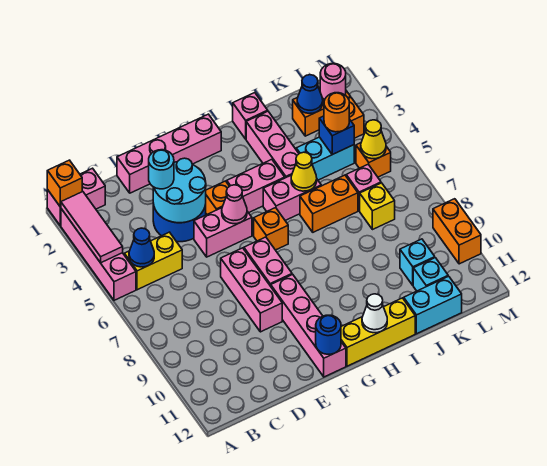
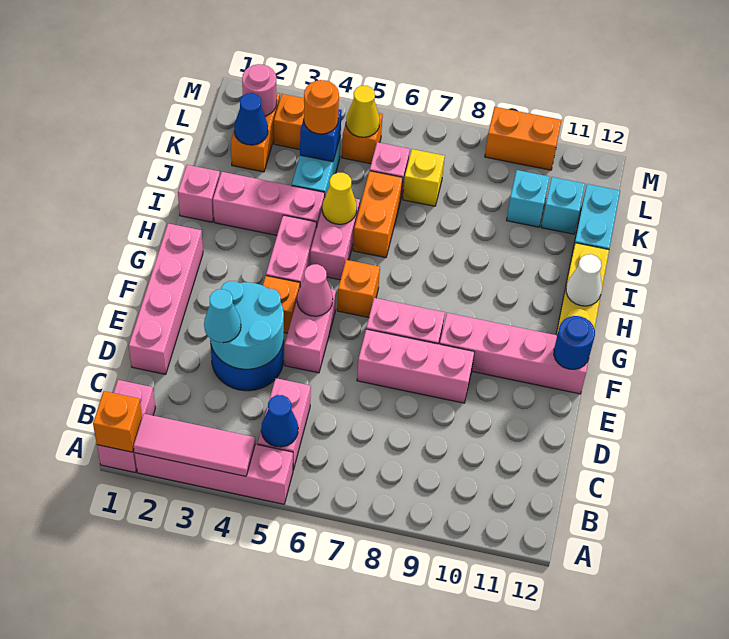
yellow brick B5:C5 level 1 -> pink brick B5:C5 level 1
cyan round brick D3 level 3 -> cyan cone D3 level 3

